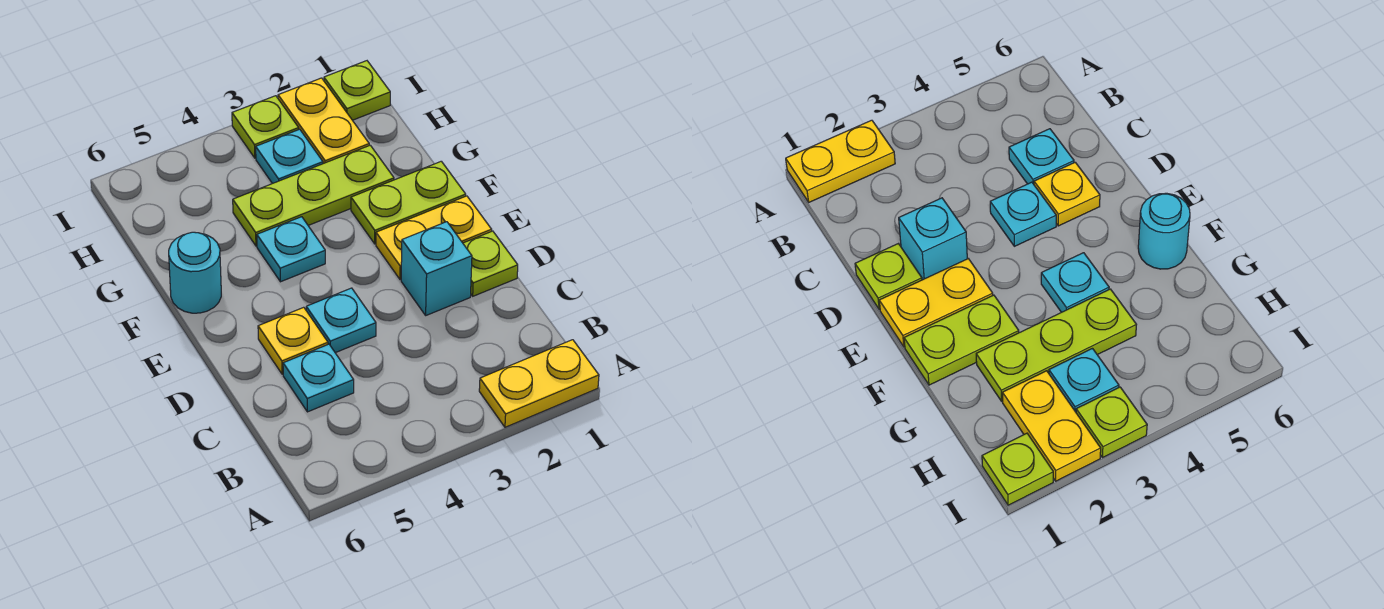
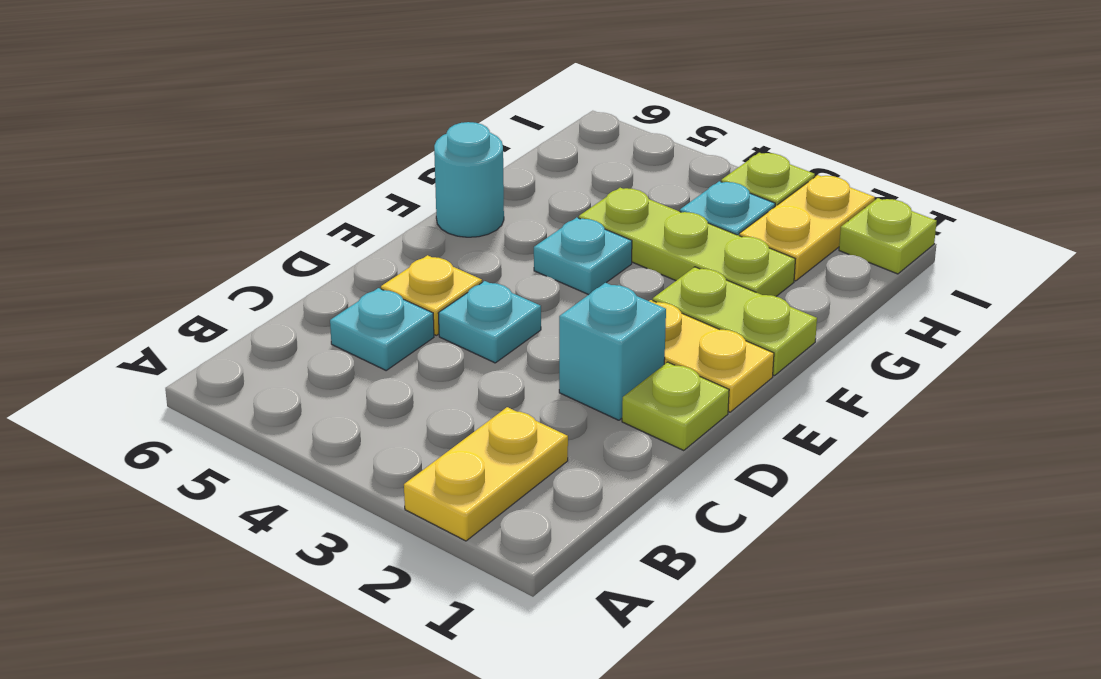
yellow plate A1:A2 level 1 -> yellow plate A2:B2 level 1

